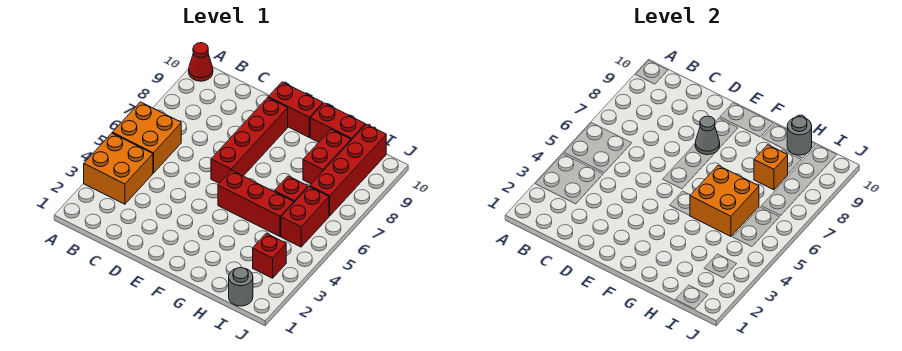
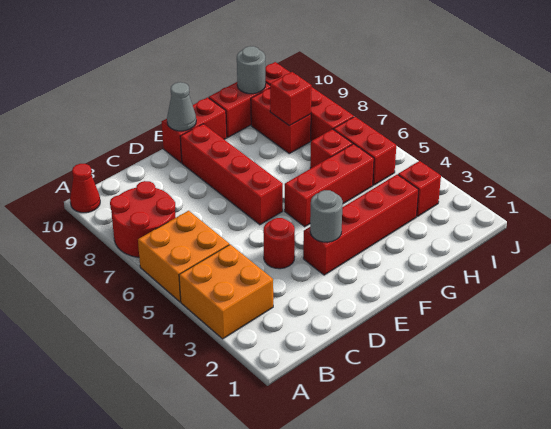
none -> red round brick A7:B8 level 1
none -> red round brick D4 level 1
none -> red brick E3:H3 level 1
grey cone E8 level 2 -> grey cone E10 level 2
orange brick G5:H6 level 2 -> none
orange brick H8 level 2 -> red brick H8 level 2
grey round brick I1 level 1 -> grey round brick E3 level 2

